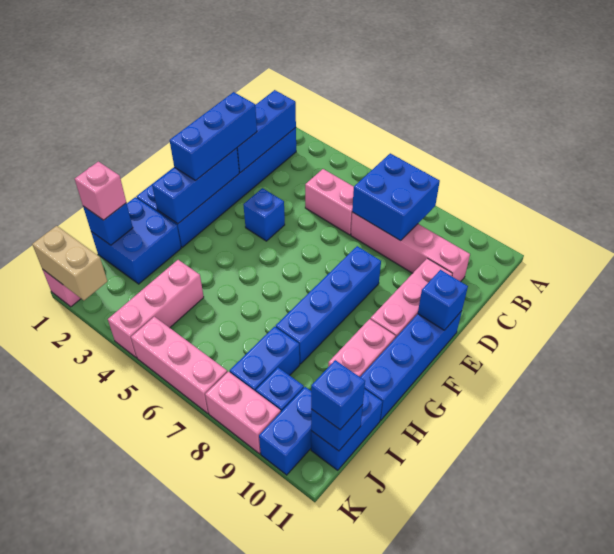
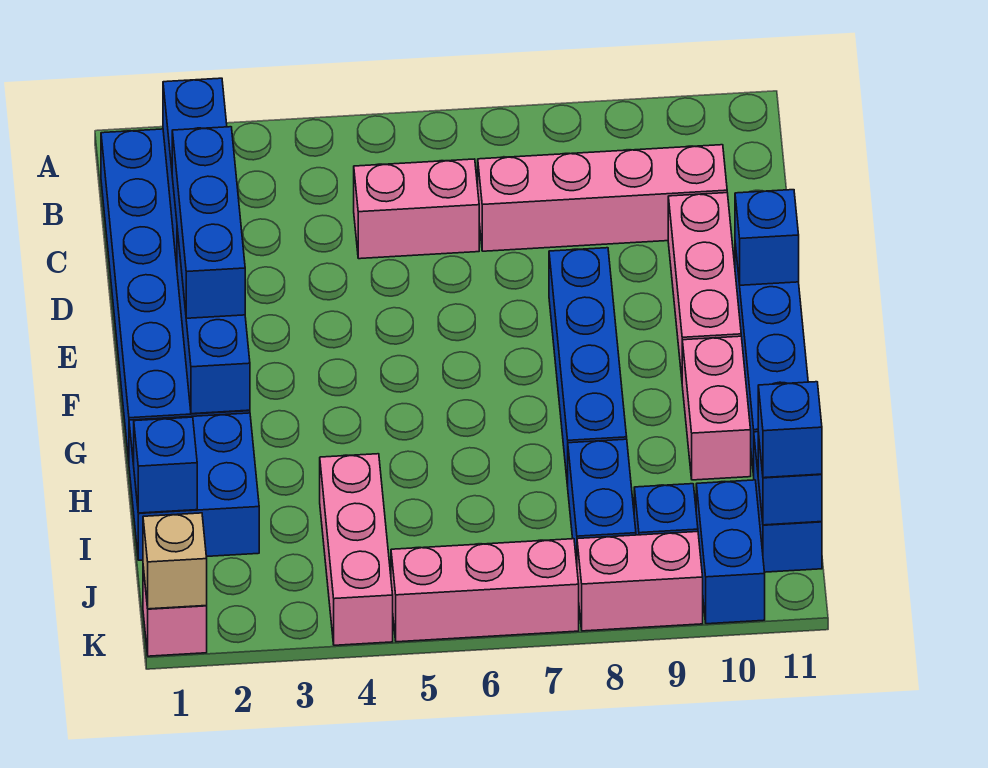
blue brick B7:C8 level 2 -> none
blue brick E4 level 1 -> none
pink brick I1 level 3 -> none
tan brick K1:K2 level 2 -> tan brick K1 level 2

